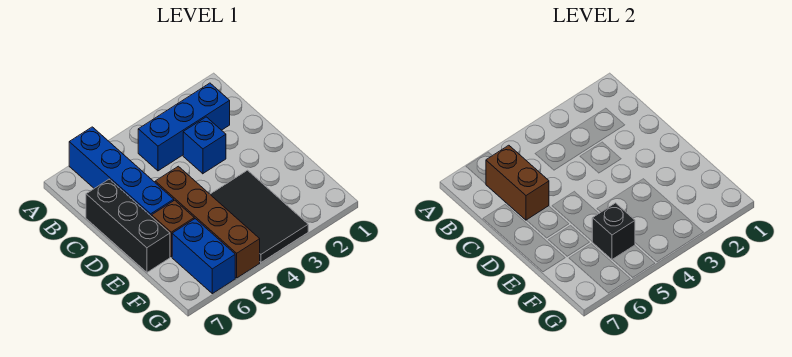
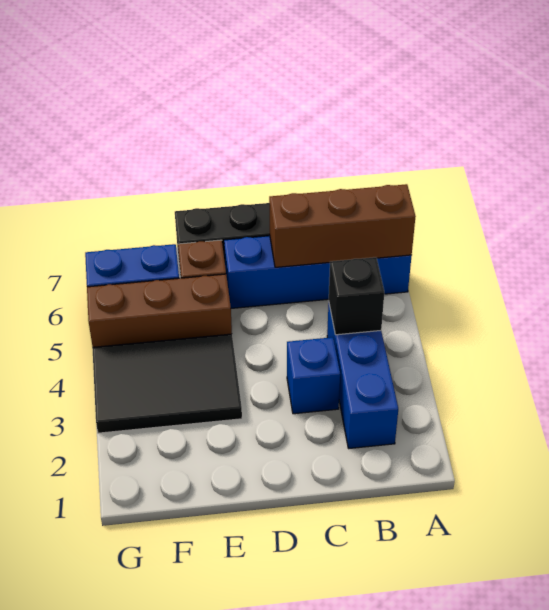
brown brick B6:C6 level 2 -> brown brick A6:C6 level 2
brown brick D5:G5 level 1 -> brown brick E5:G5 level 1
black brick F5 level 2 -> black brick B4 level 2

